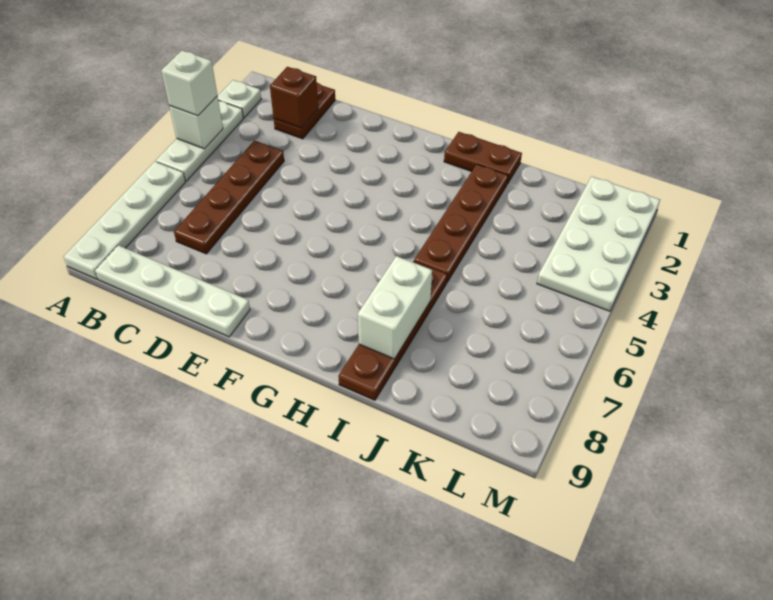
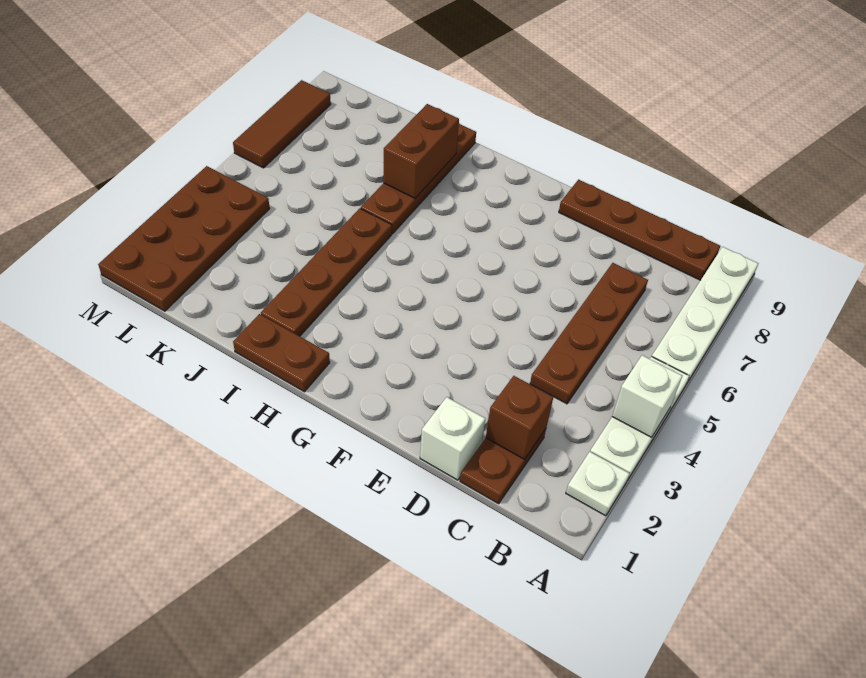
white brick A4 level 3 -> white brick D1 level 1
white plate B9:E9 level 1 -> brown plate B9:E9 level 1
white brick I7:I8 level 2 -> brown brick I7:I8 level 2
white plate L1:M4 level 1 -> brown plate L1:M4 level 1
none -> brown tile M6:M8 level 1

